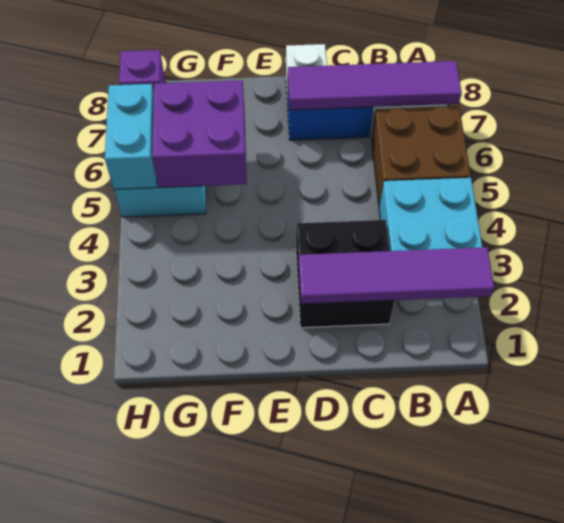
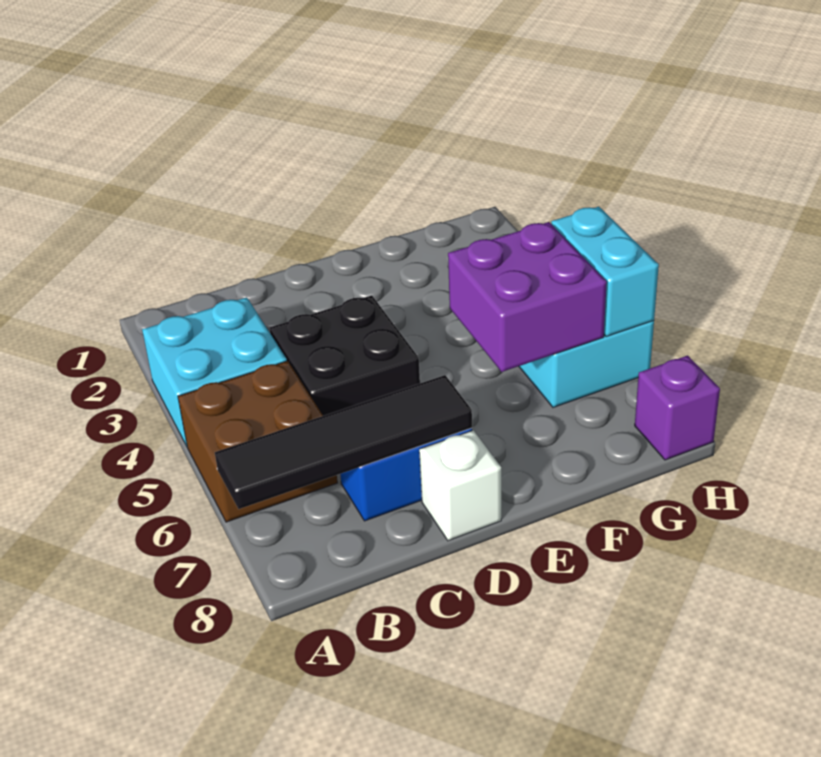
purple tile A2:D2 level 2 -> none
purple tile A7:D7 level 2 -> black tile A7:D7 level 2
black brick C2:D3 level 1 -> black brick C4:D5 level 1

